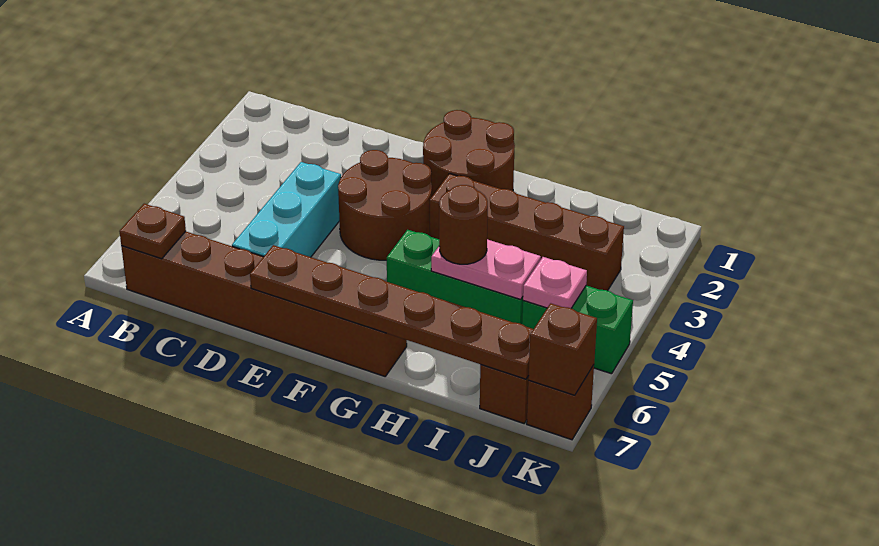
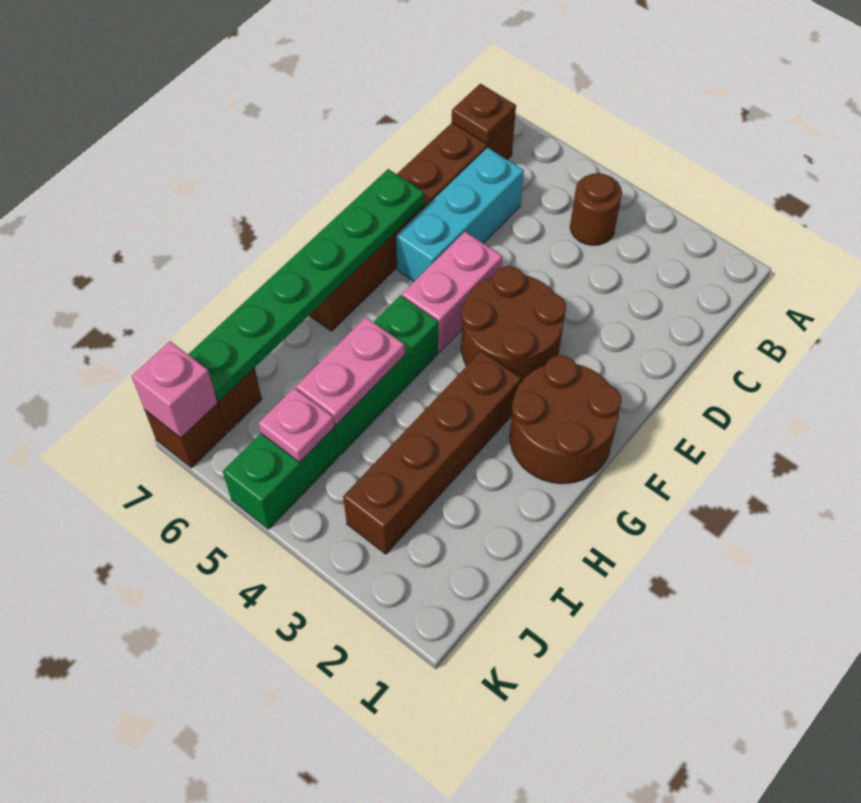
cyan brick D4:D6 level 1 -> cyan brick C6:E6 level 1
none -> pink brick E5:F5 level 1
brown plate E7:J7 level 2 -> green plate E7:J7 level 2
brown round brick H5 level 3 -> brown round brick B4 level 1
brown brick K7 level 2 -> pink brick K7 level 2

